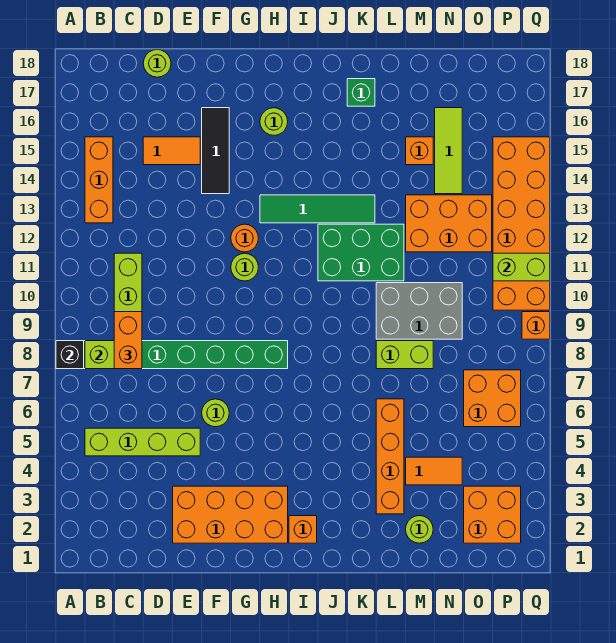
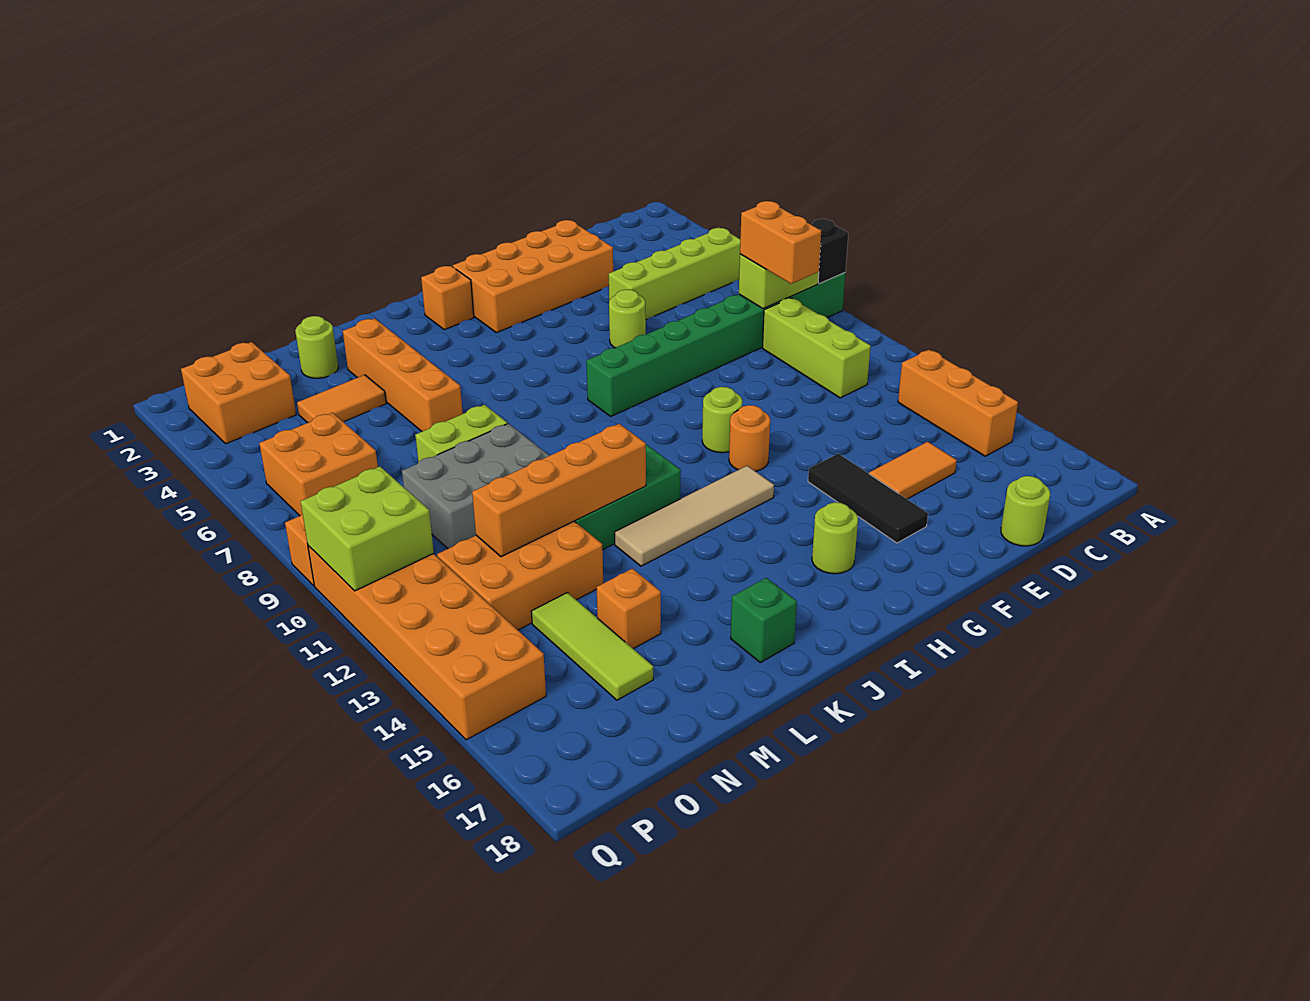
green tile H13:K13 level 1 -> tan tile H13:K13 level 1
none -> orange brick K12:N12 level 2
lime brick P11:Q11 level 2 -> lime brick P10:Q11 level 2

